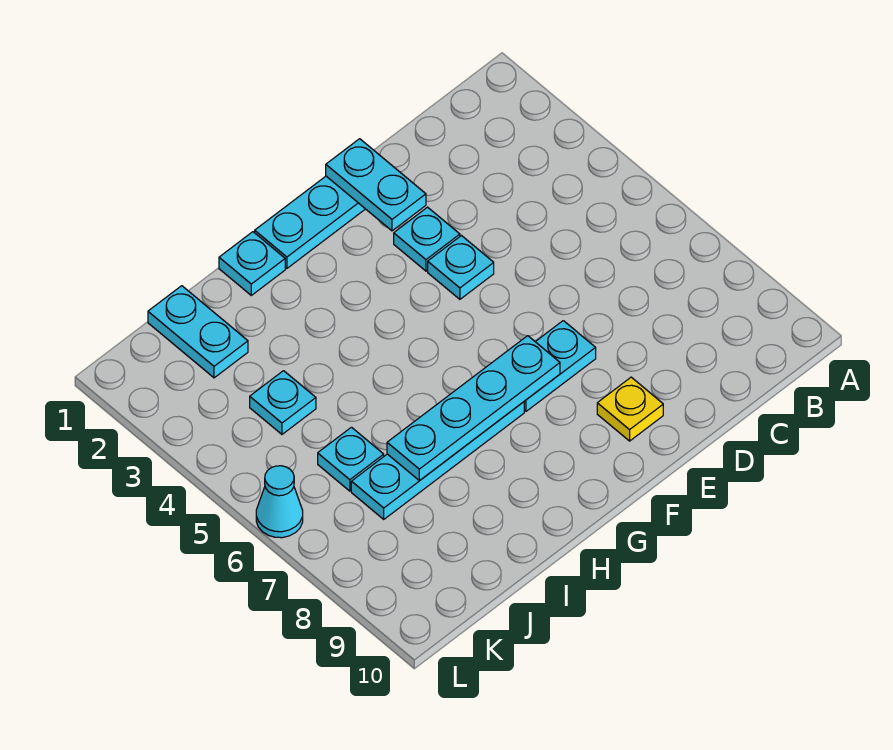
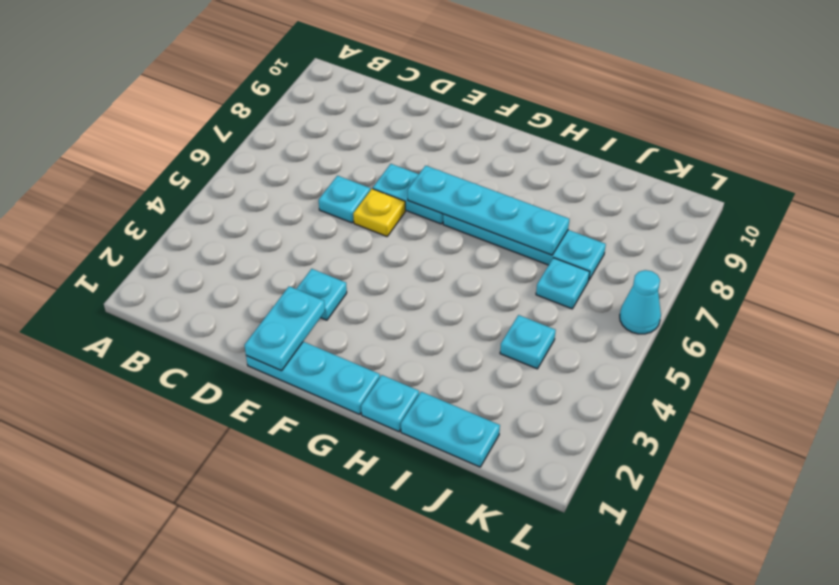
cyan plate E4 level 1 -> cyan plate D6 level 1
yellow plate E9 level 1 -> yellow plate E6 level 1
cyan plate J1:J2 level 1 -> cyan plate I1:J1 level 1

